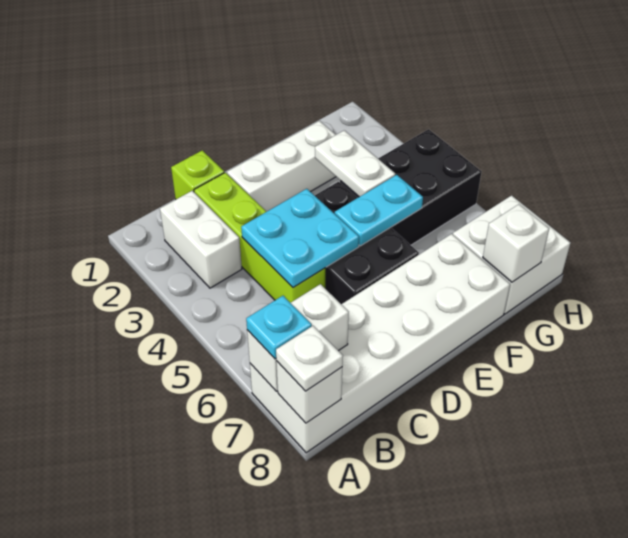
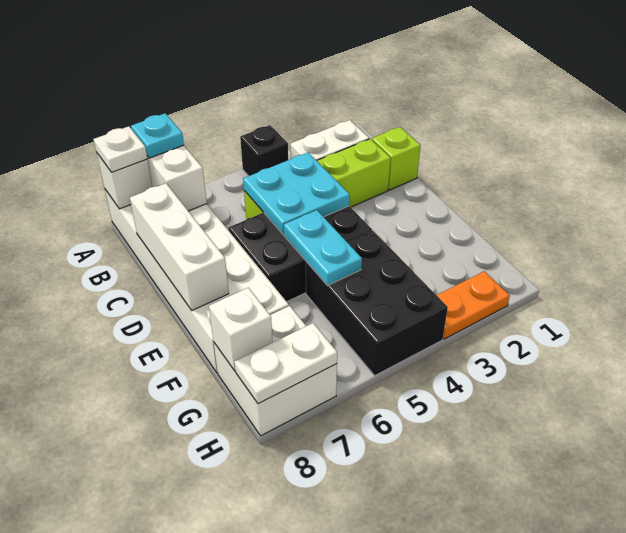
none -> black brick A4 level 1
white brick D2:F2 level 1 -> white brick C8:E8 level 2
white plate F3:F4 level 2 -> white plate H7:H8 level 2
none -> orange plate H2:H3 level 1

